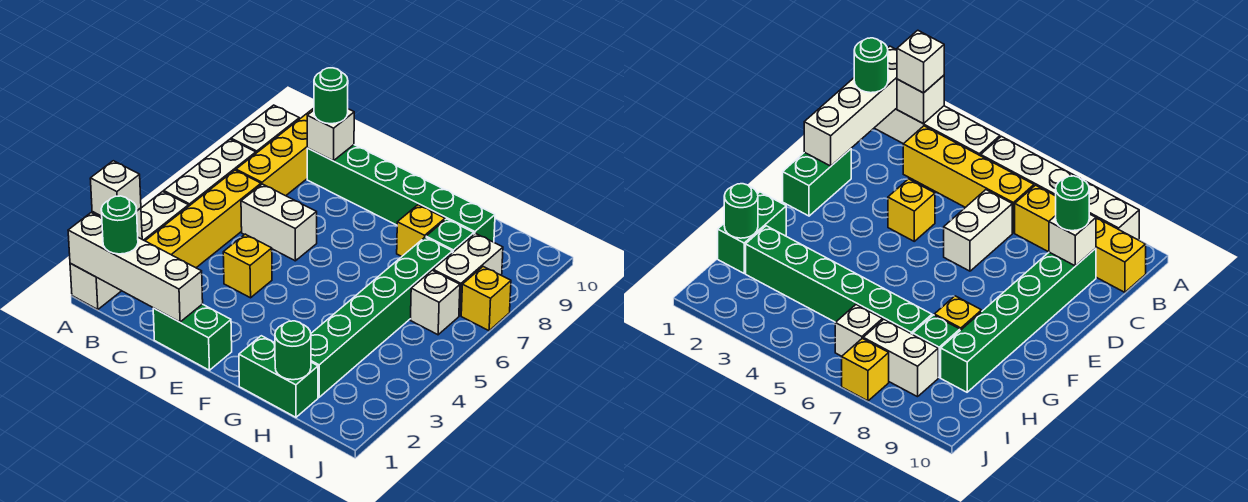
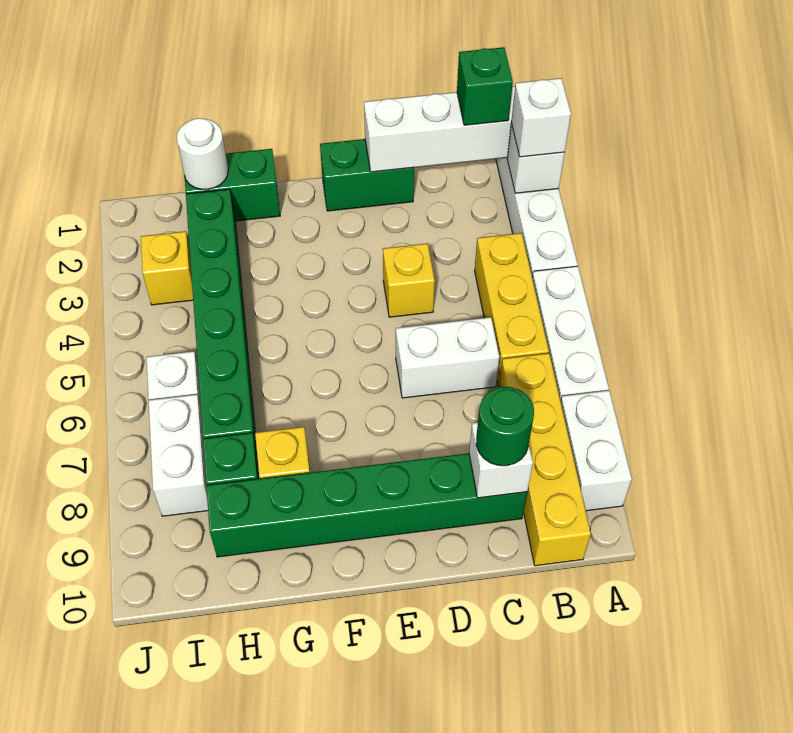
green round brick B1 level 3 -> green brick B1 level 3
yellow brick B3:B6 level 1 -> yellow brick B4:B6 level 1
green round brick H1 level 2 -> white round brick H1 level 2
yellow brick J7 level 1 -> yellow brick I3 level 1

